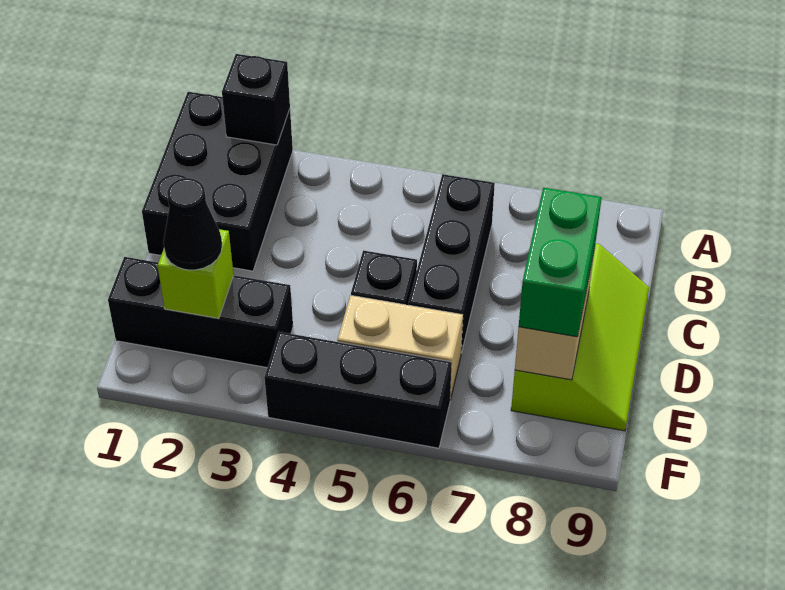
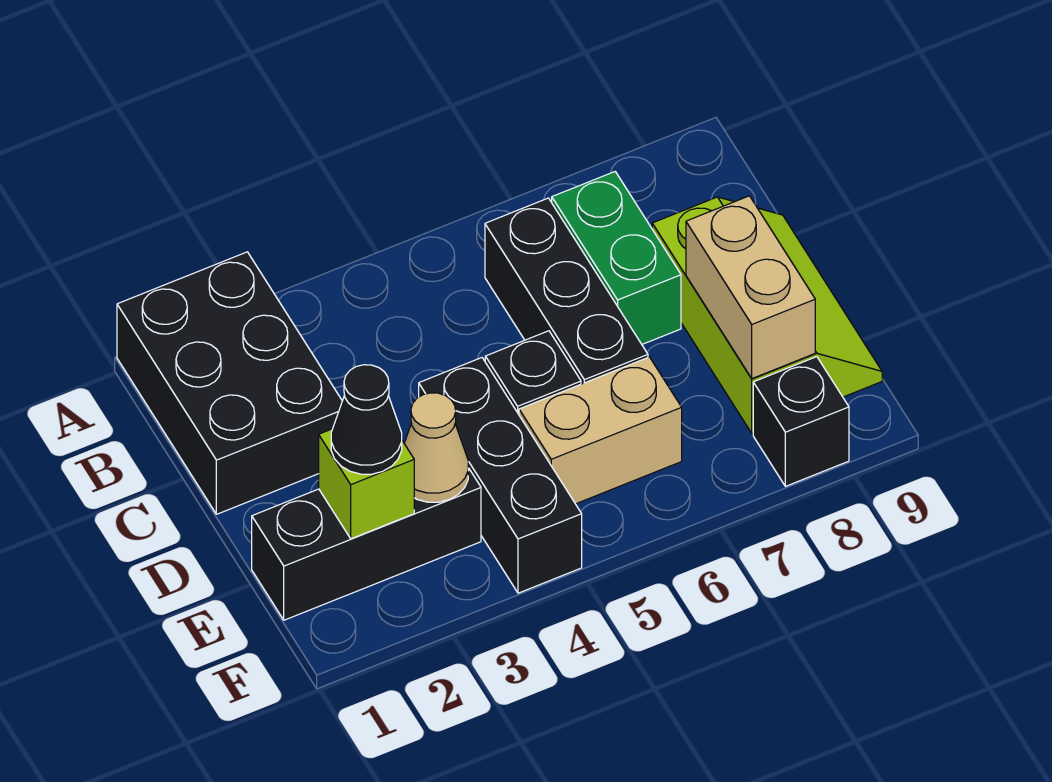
black brick A2 level 2 -> black brick F8 level 1
green brick D8:E8 level 3 -> green brick B7:C7 level 1
none -> tan cone E3 level 2
black brick F4:F6 level 1 -> black brick D4:F4 level 1

